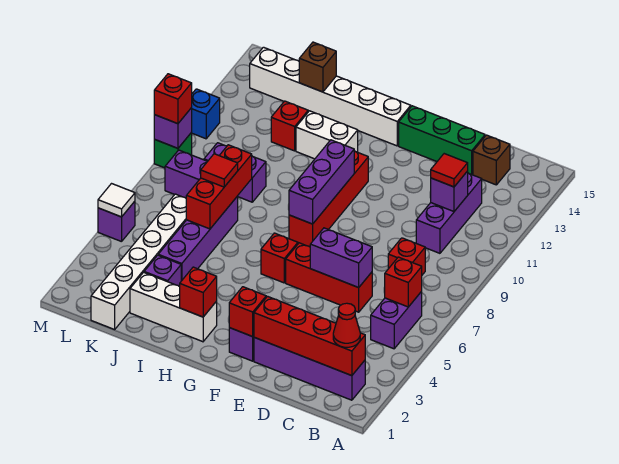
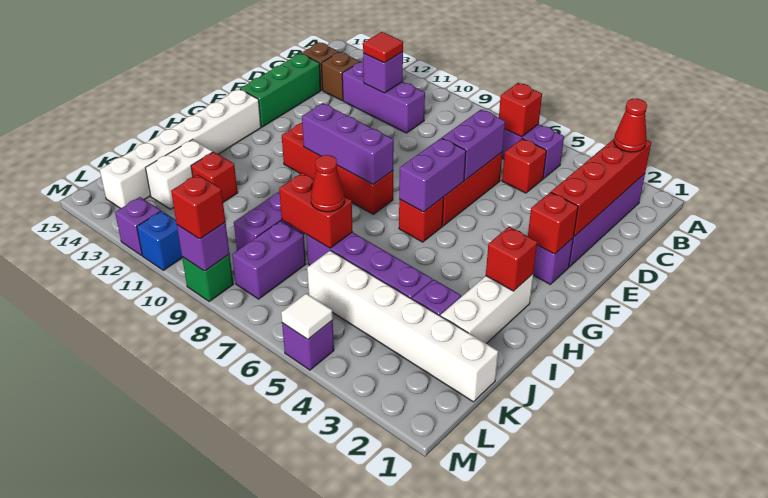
red brick C8 level 1 -> red brick C5 level 1
none -> purple brick F6:G6 level 2
white brick H12:I12 level 1 -> white brick J13:K13 level 1
red brick J6:J8 level 2 -> red brick J7:J8 level 2
red tile J7 level 3 -> red cone J7 level 3
brown brick J14 level 2 -> brown brick C13 level 1
none -> purple brick M12 level 1

